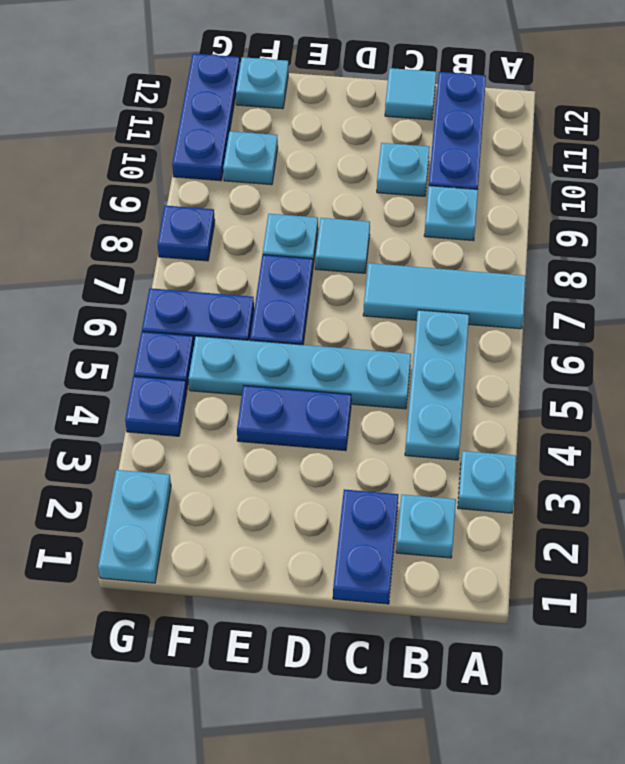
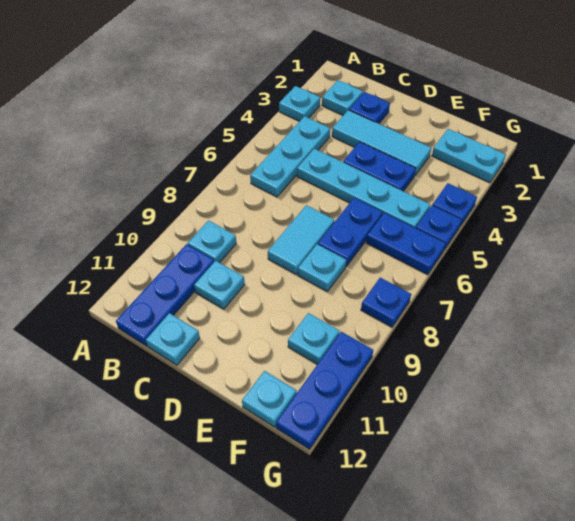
cyan tile A7:C7 level 1 -> cyan tile C3:E3 level 1
blue plate C1:C2 level 1 -> blue plate C2 level 1
cyan tile C12 level 1 -> cyan plate C12 level 1
cyan tile D8 level 1 -> cyan tile D7:D8 level 1
cyan plate G1:G2 level 1 -> cyan plate F2:G2 level 1

